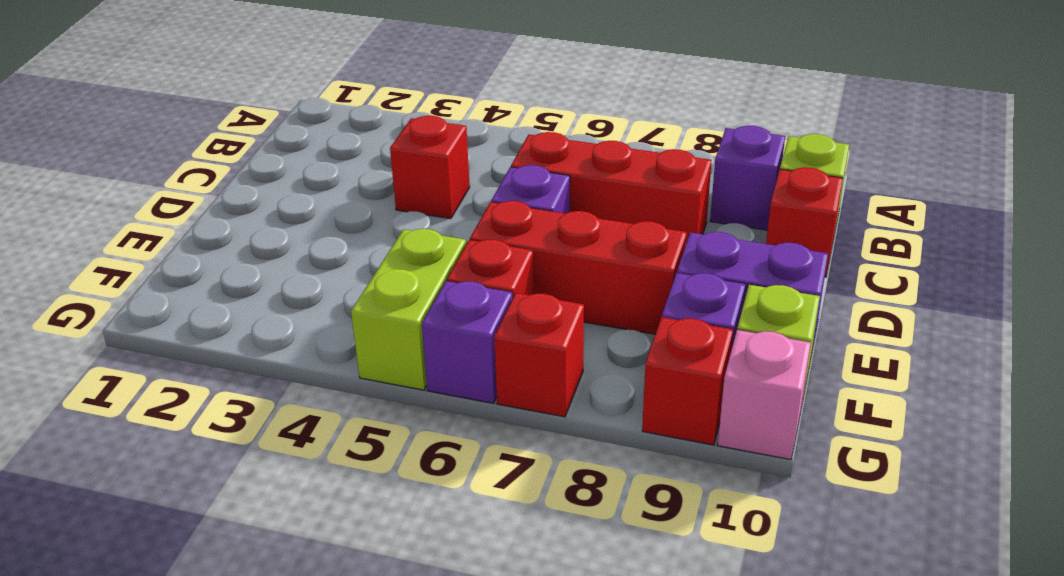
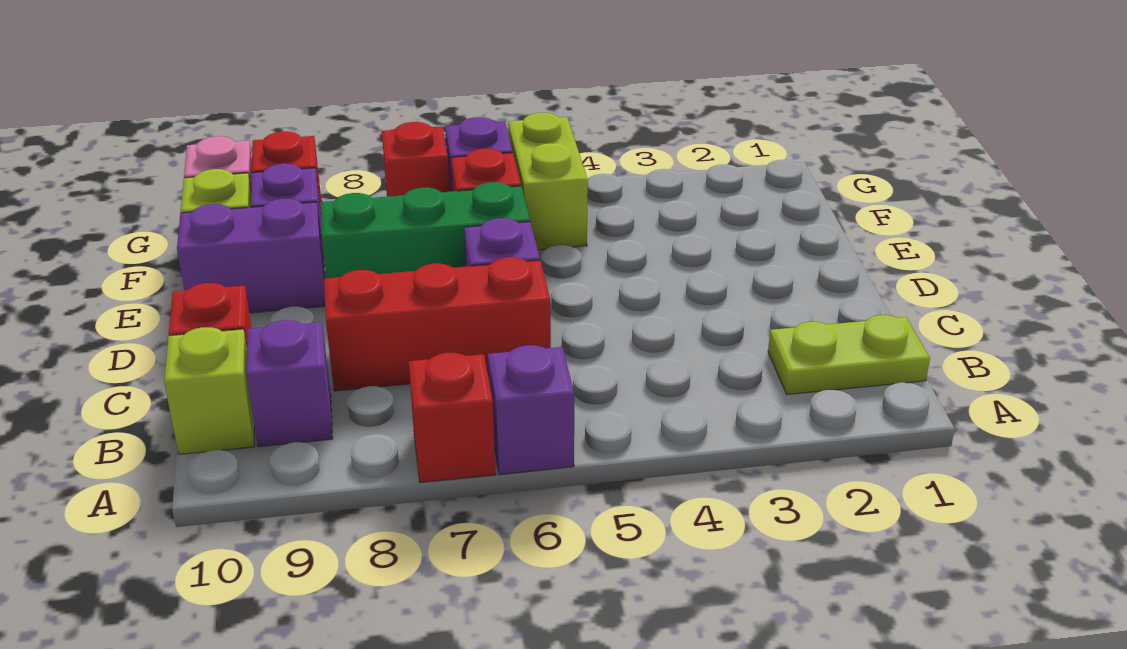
none -> purple brick A6 level 1
none -> lime plate B1:B2 level 1
red brick C4 level 1 -> red brick A7 level 1
red brick E6:E8 level 1 -> green brick E6:E8 level 1

